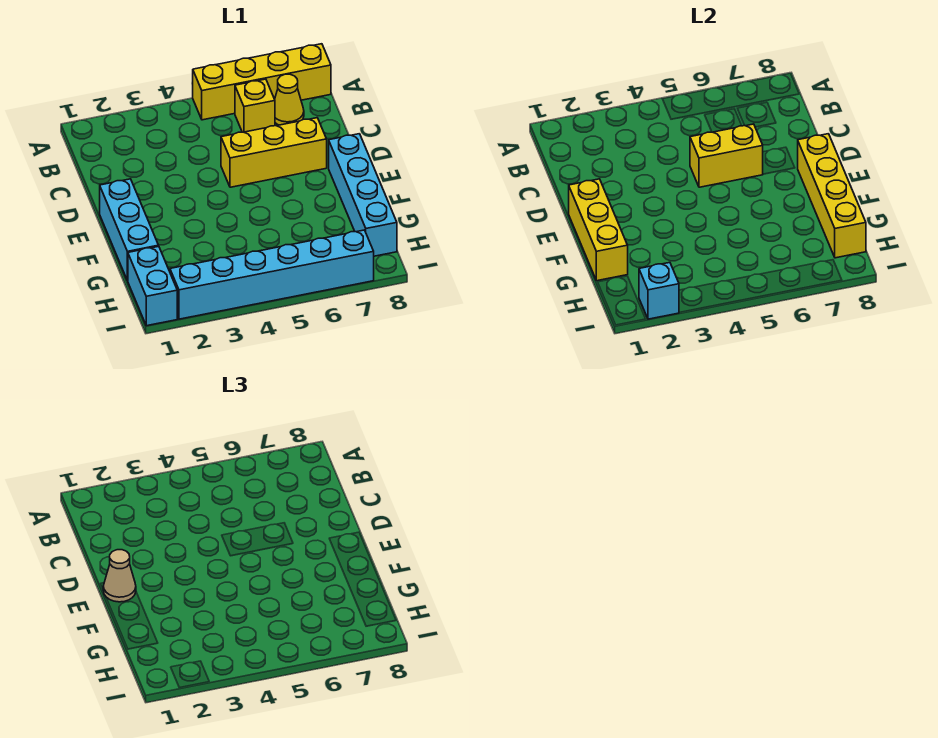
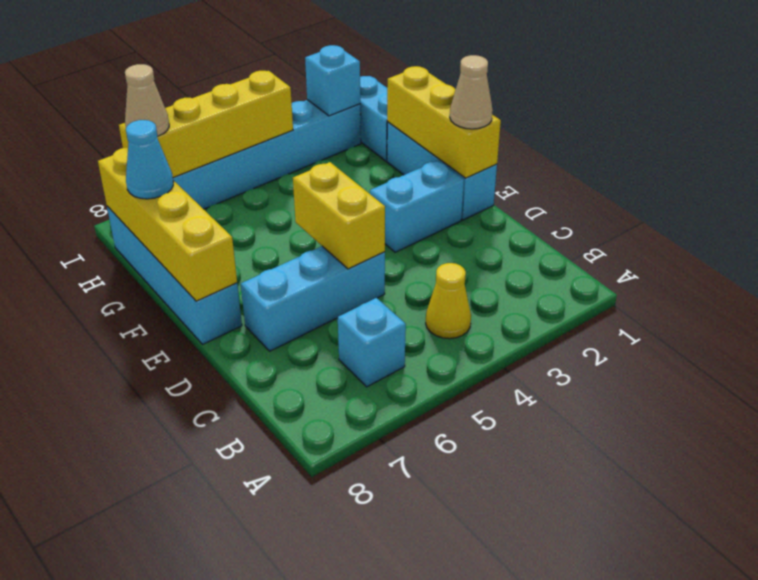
yellow brick A5:A8 level 1 -> yellow brick I4:I7 level 2
yellow brick B6 level 1 -> cyan brick B6 level 1
yellow cone B7 level 1 -> yellow cone B4 level 1
yellow brick D5:D7 level 1 -> cyan brick D5:D7 level 1
yellow brick D5:D6 level 2 -> yellow brick D5:E5 level 2
none -> cyan brick E2:E3 level 1
none -> cyan cone G8 level 3
none -> tan cone I7 level 3

